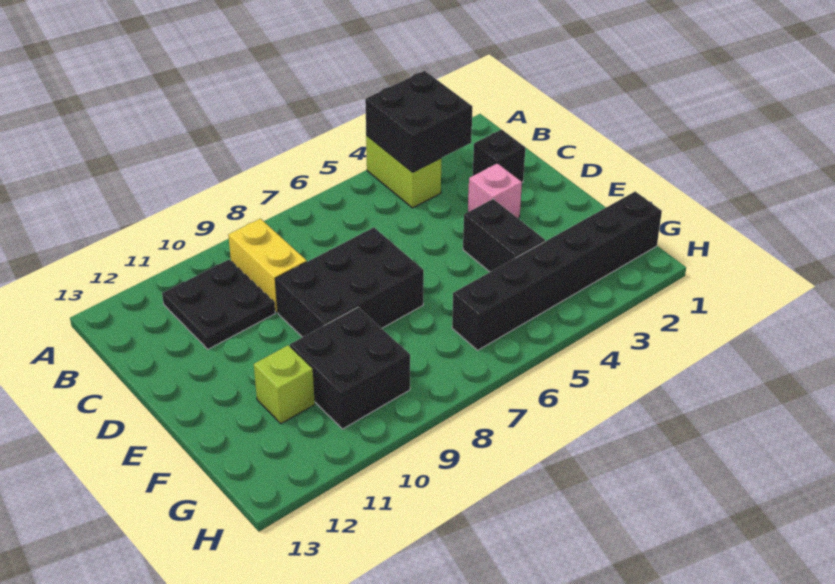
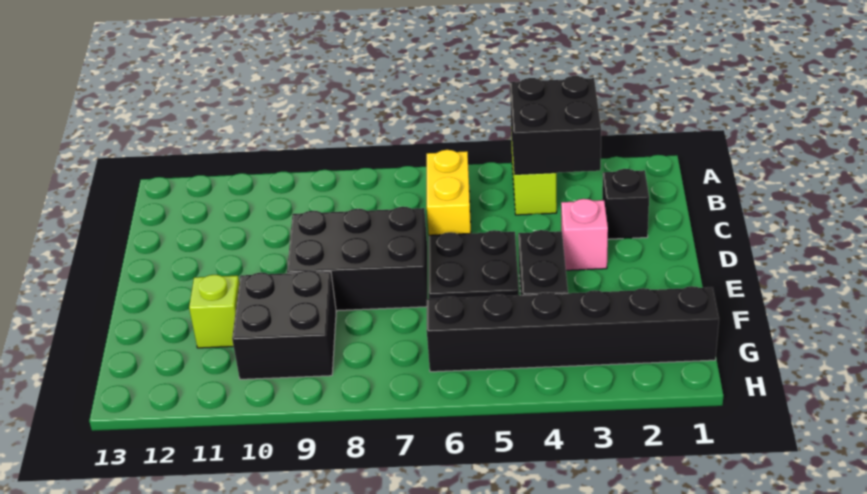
yellow brick B9:C9 level 1 -> yellow brick B6:C6 level 1
black plate B10:C11 level 1 -> black plate D5:E6 level 1

